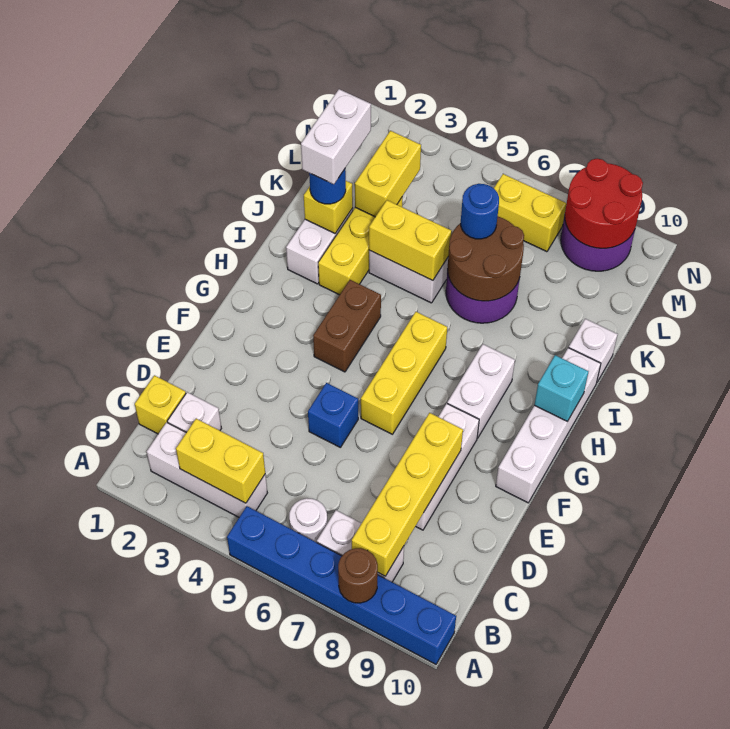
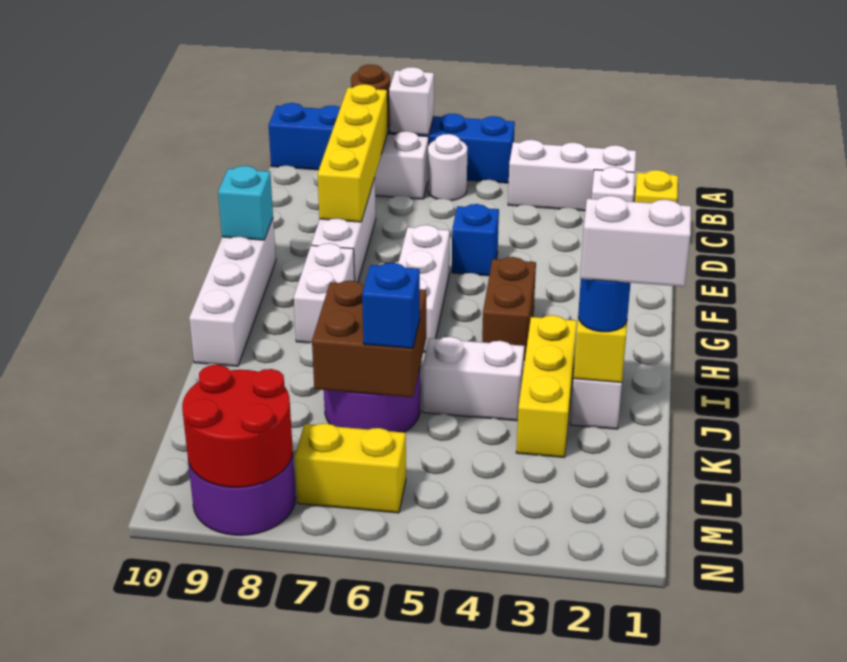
yellow brick B3:B4 level 2 -> none
yellow brick F6:H6 level 1 -> white brick F6:H6 level 1
cyan brick H10 level 2 -> cyan brick F10 level 2
white brick J2:K2 level 4 -> white brick J1:J2 level 4
yellow brick J4:J5 level 2 -> none
brown round brick J6:K7 level 2 -> brown brick J6:K7 level 2
white brick J10 level 1 -> white brick A7 level 2
yellow brick K3:L3 level 2 -> none
blue round brick K6 level 3 -> blue brick K6 level 3

